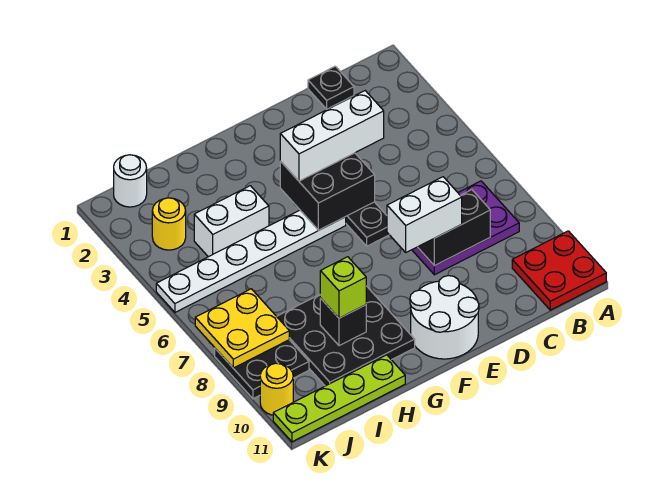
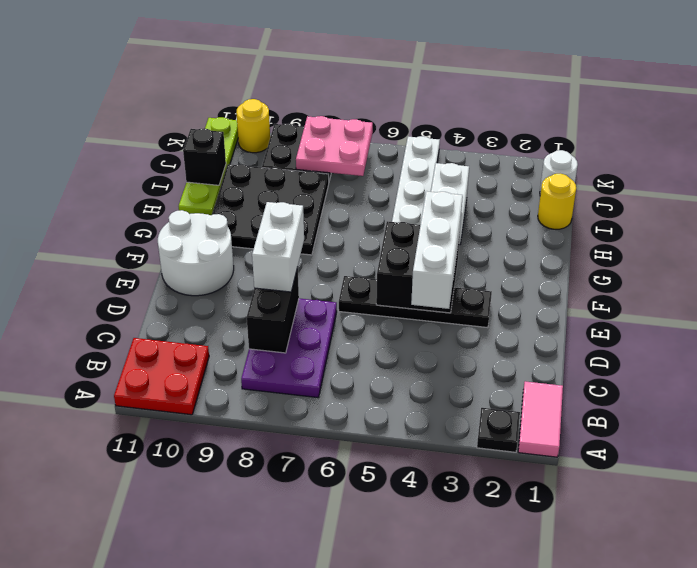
none -> pink tile A1:B1 level 1
black plate C1 level 1 -> black plate A2 level 1
black brick H9 level 2 -> black brick I11 level 2
lime brick H9 level 3 -> none
yellow round brick J3 level 1 -> yellow round brick I1 level 1
yellow plate J7:K8 level 2 -> pink plate J7:K8 level 2

